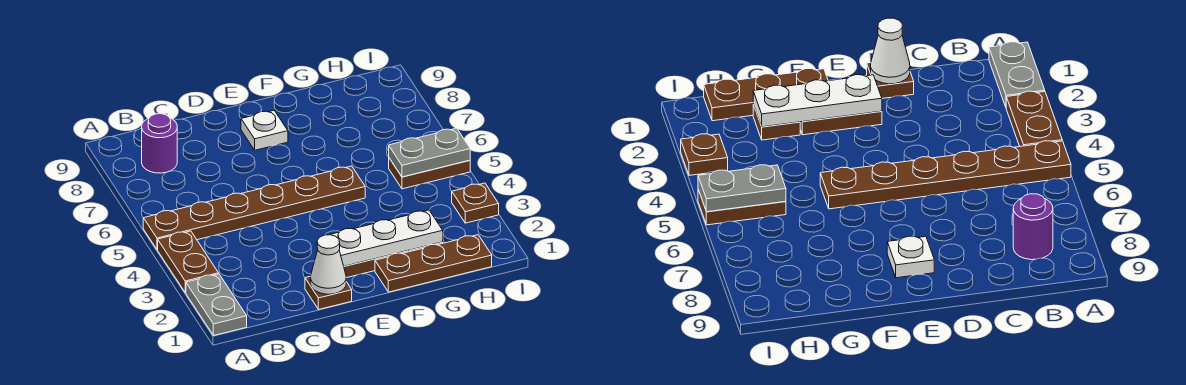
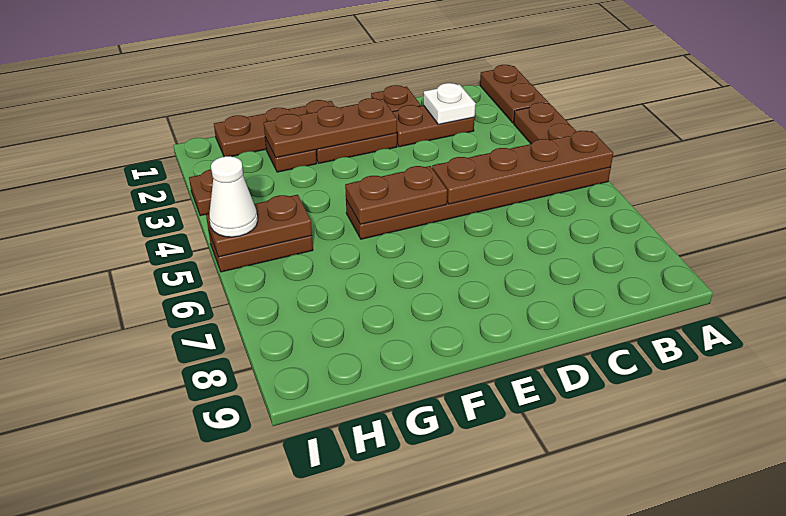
grey plate A1:A2 level 1 -> brown plate A1:A2 level 1
none -> brown plate A5:D5 level 2
purple round brick B8 level 1 -> none
none -> brown plate C2:D2 level 1
white cone D1 level 2 -> white cone I5 level 3
white plate E2:G2 level 2 -> brown plate E2:G2 level 2
none -> brown plate E5:F5 level 2
white plate E8 level 1 -> white plate C2 level 2
grey plate H5:I5 level 2 -> brown plate H5:I5 level 2

